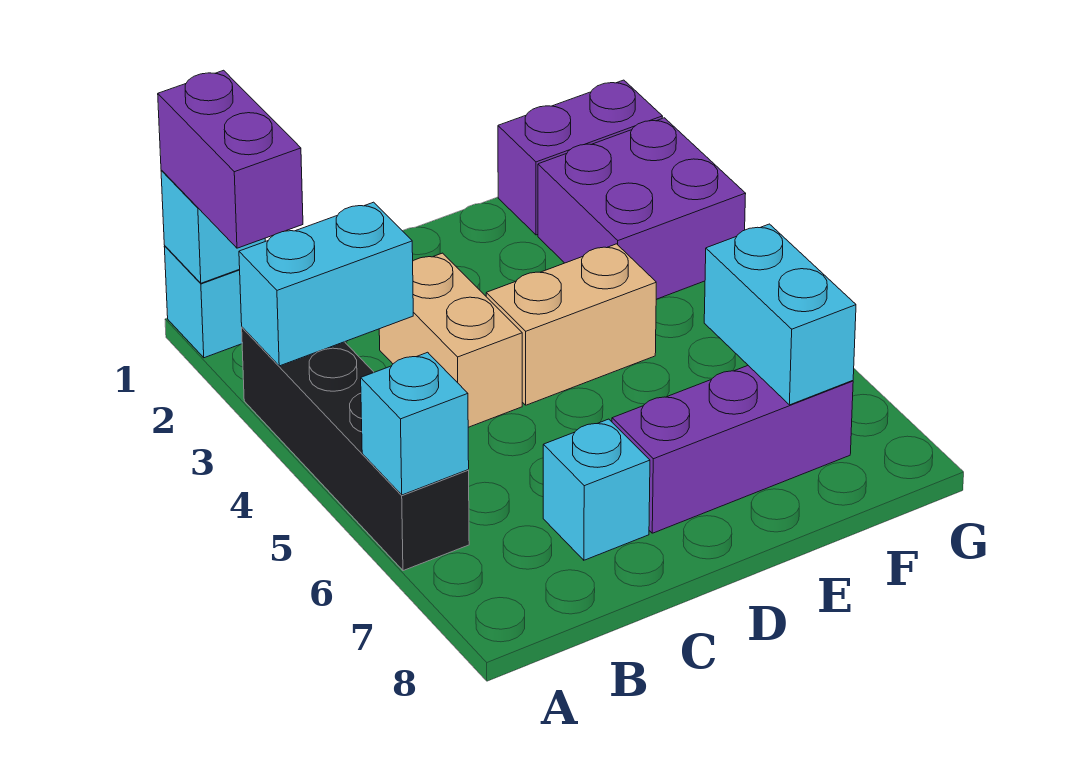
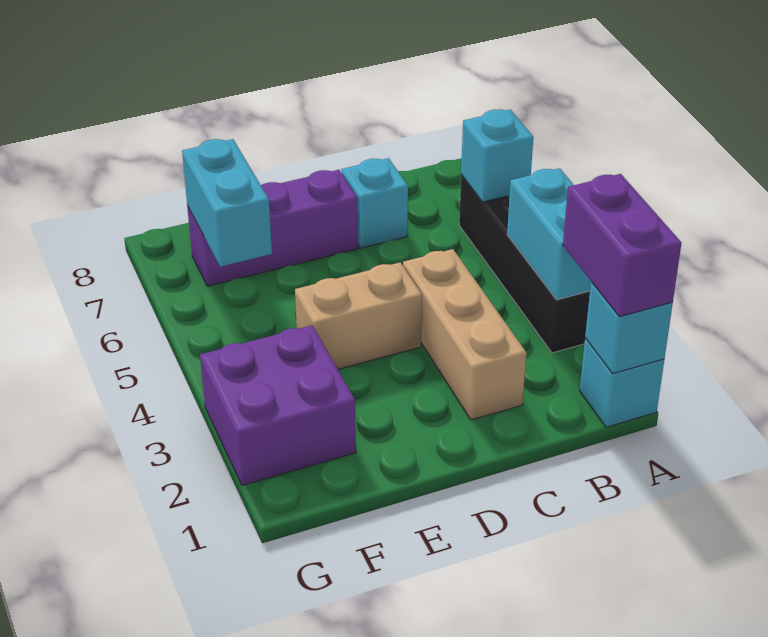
cyan brick A3:B3 level 2 -> cyan brick A3:A4 level 2
tan brick C3:C4 level 1 -> tan brick C2:C4 level 1
purple brick F1:G1 level 1 -> none

